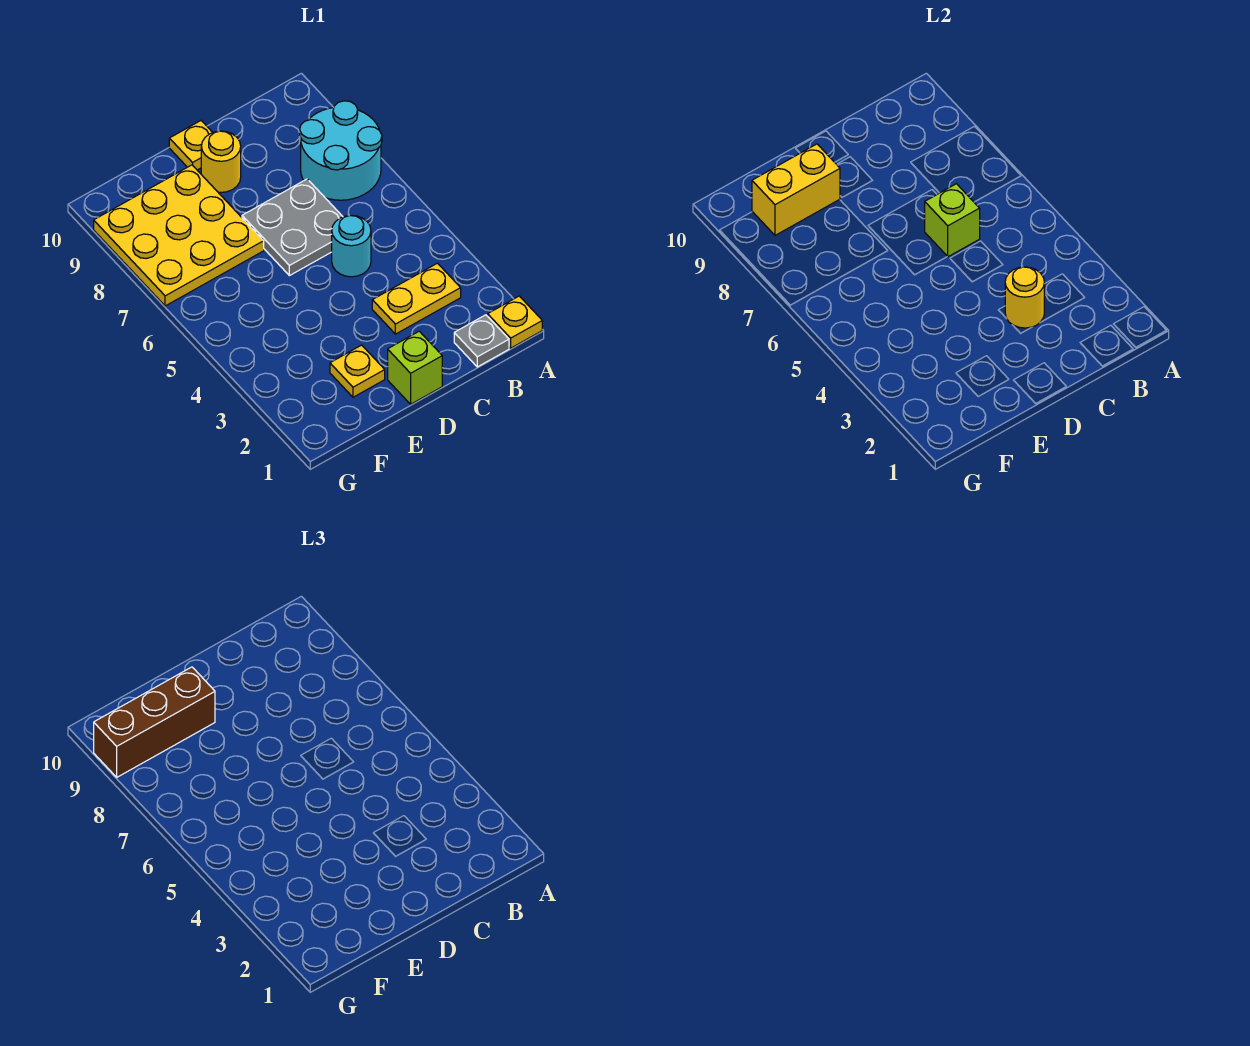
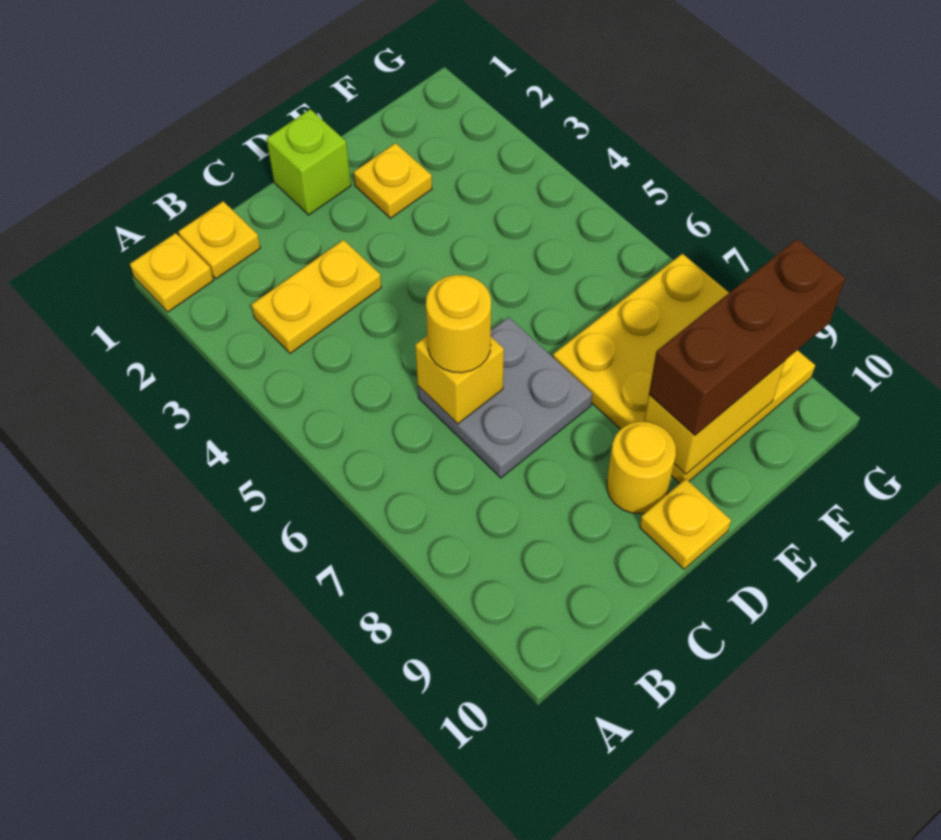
cyan round brick A7:B8 level 1 -> none
grey plate B1 level 1 -> yellow plate B1 level 1
yellow round brick C3 level 2 -> yellow round brick C6 level 3
cyan round brick C5 level 1 -> none
lime brick C6 level 2 -> yellow brick C6 level 2

